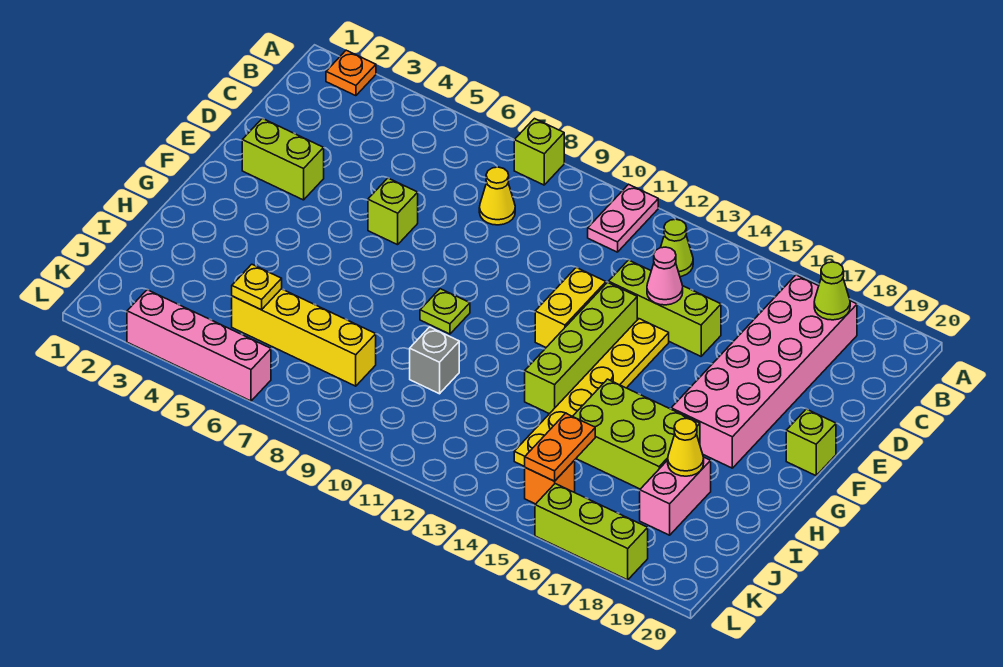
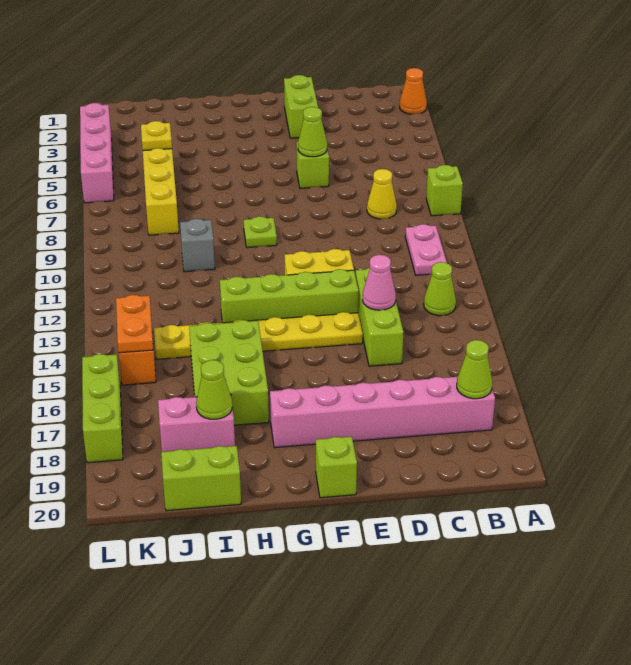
orange plate A2 level 1 -> orange cone A2 level 1
pink plate A11:B11 level 1 -> pink plate B10:B11 level 1
pink brick B17:G18 level 1 -> pink brick B18:G18 level 1
none -> lime cone E6 level 2
yellow cone I18 level 2 -> lime cone I18 level 2
none -> lime brick I20:J20 level 1
orange plate J15:K15 level 2 -> orange plate K14:K15 level 2

